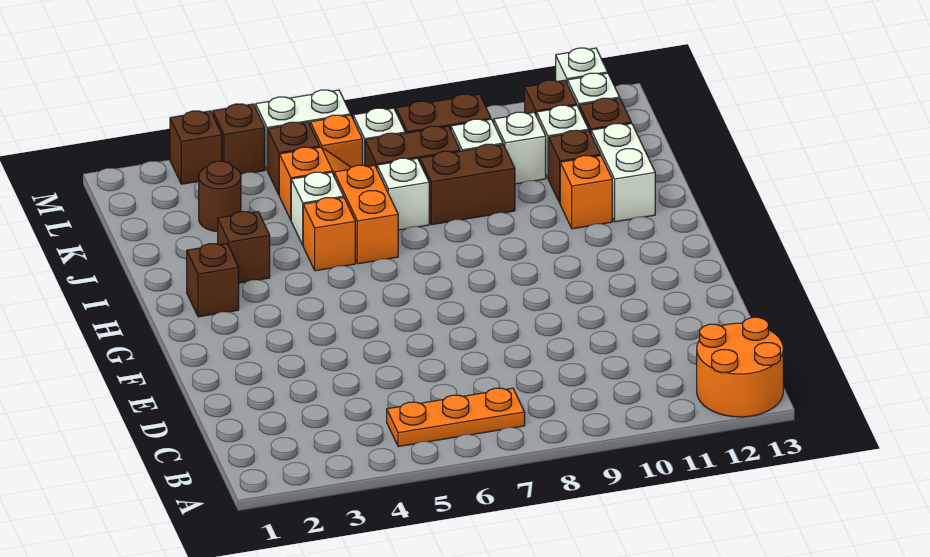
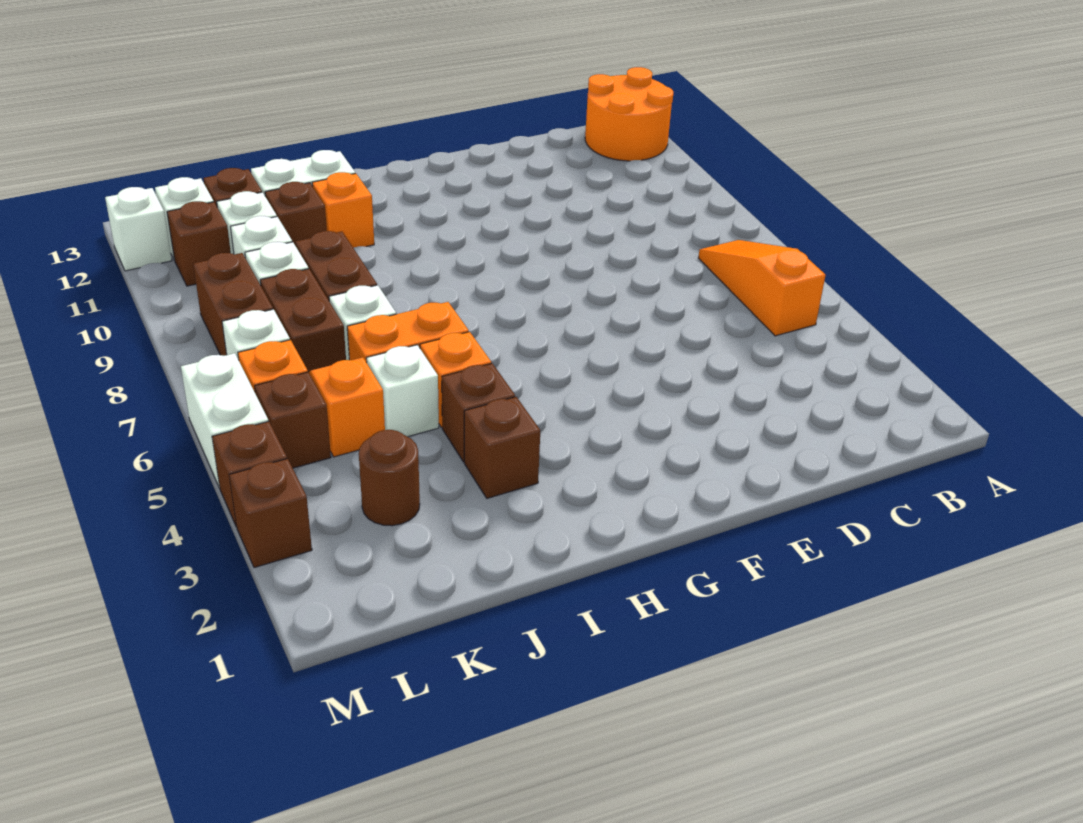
orange plate B5:B7 level 1 -> orange slope B5:B7 level 1 top 5
brown brick H2 level 1 -> brown brick I4 level 1

